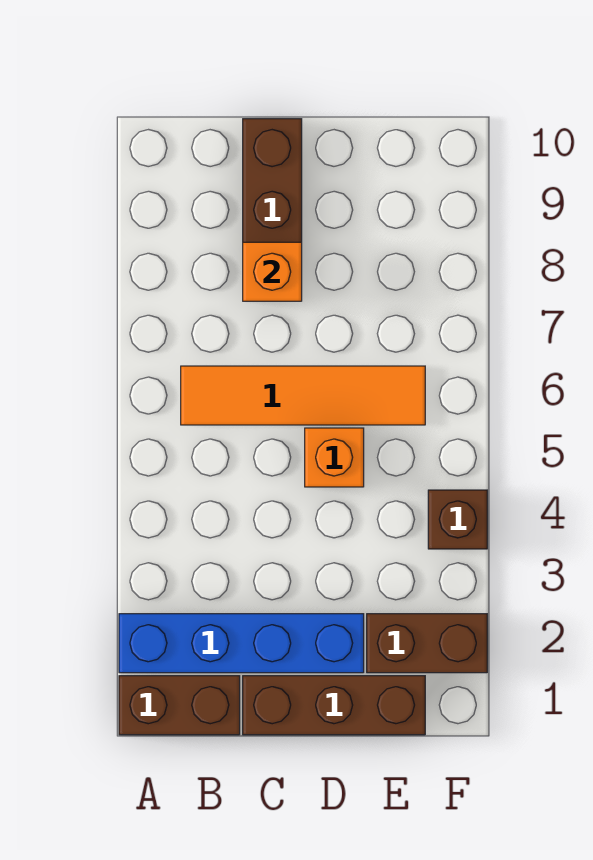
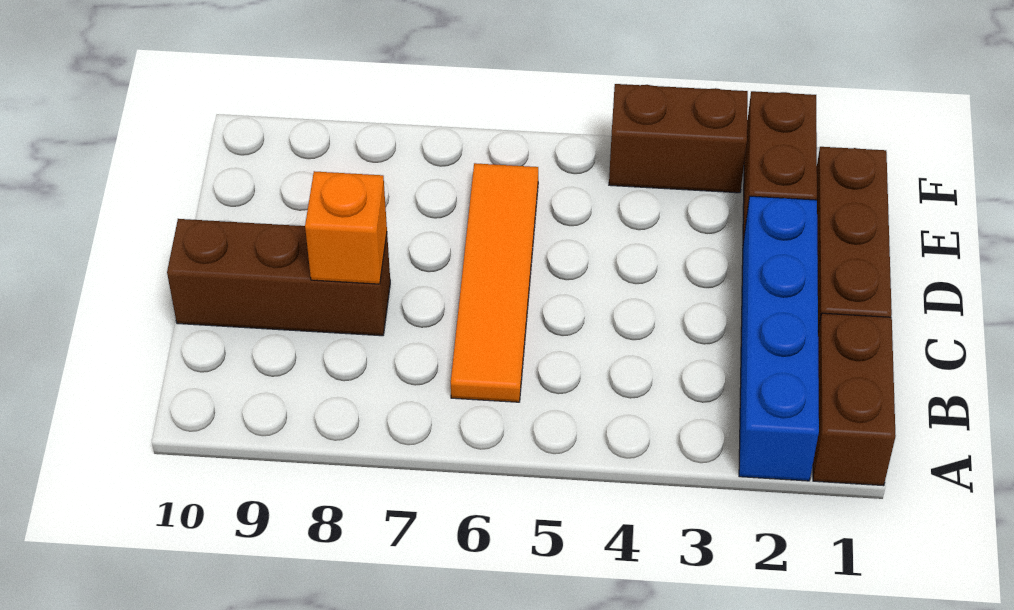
orange brick D5 level 1 -> none
brown brick F4 level 1 -> brown brick F3:F4 level 1

